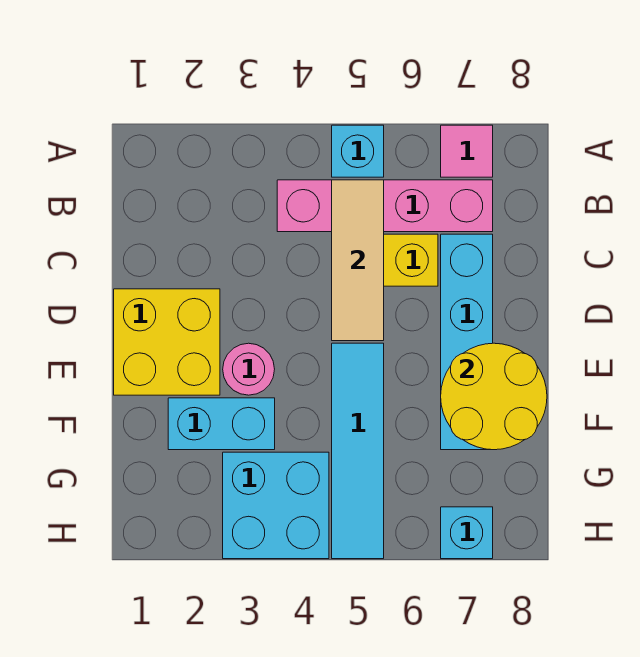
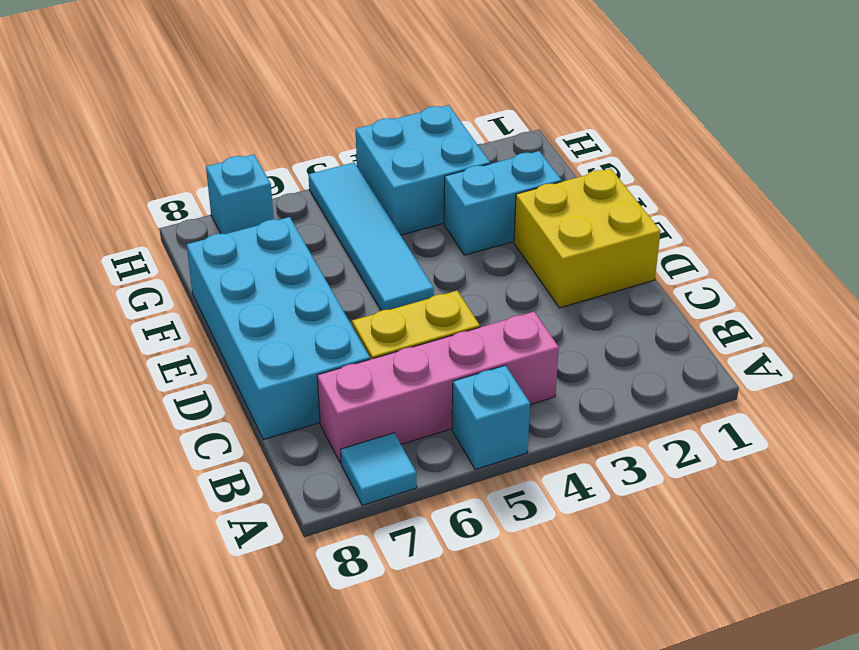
pink tile A7 level 1 -> cyan tile A7 level 1
tan tile B5:D5 level 2 -> none
cyan brick C7:F7 level 1 -> cyan brick C7:F8 level 1
pink round brick E3 level 1 -> none
yellow round brick E7:F8 level 2 -> none

